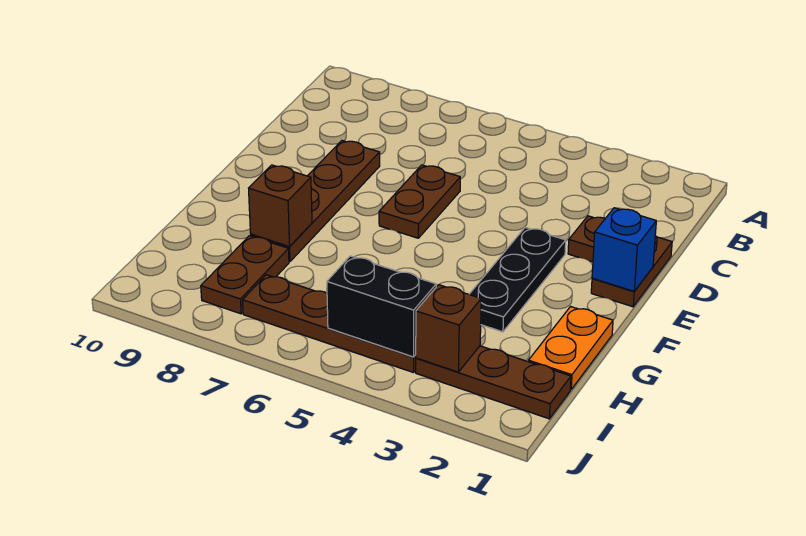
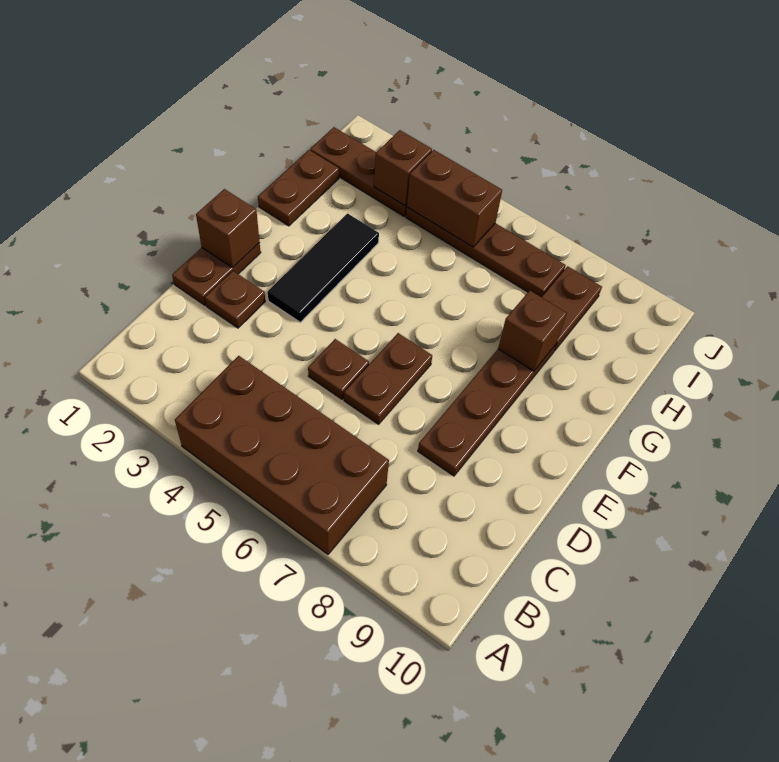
none -> brown brick A4:B7 level 1
none -> brown plate D5 level 1
blue brick E1 level 2 -> brown brick E1 level 2
black plate E3:G3 level 1 -> black tile E3:G3 level 1
orange plate G1:H1 level 1 -> brown plate G1:H1 level 1
black brick I4:I5 level 2 -> brown brick I4:I5 level 2

